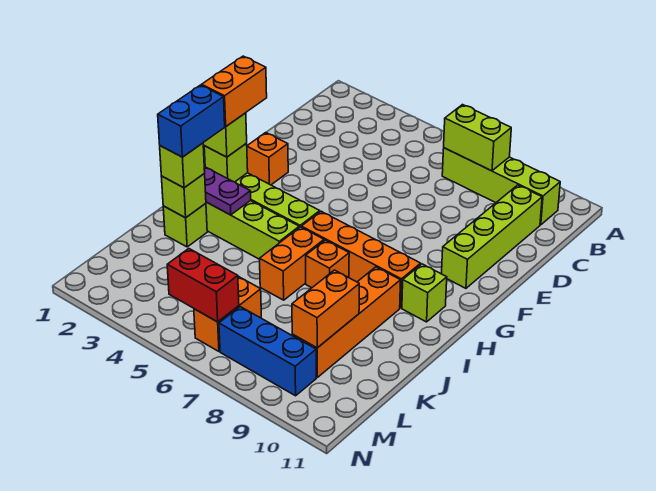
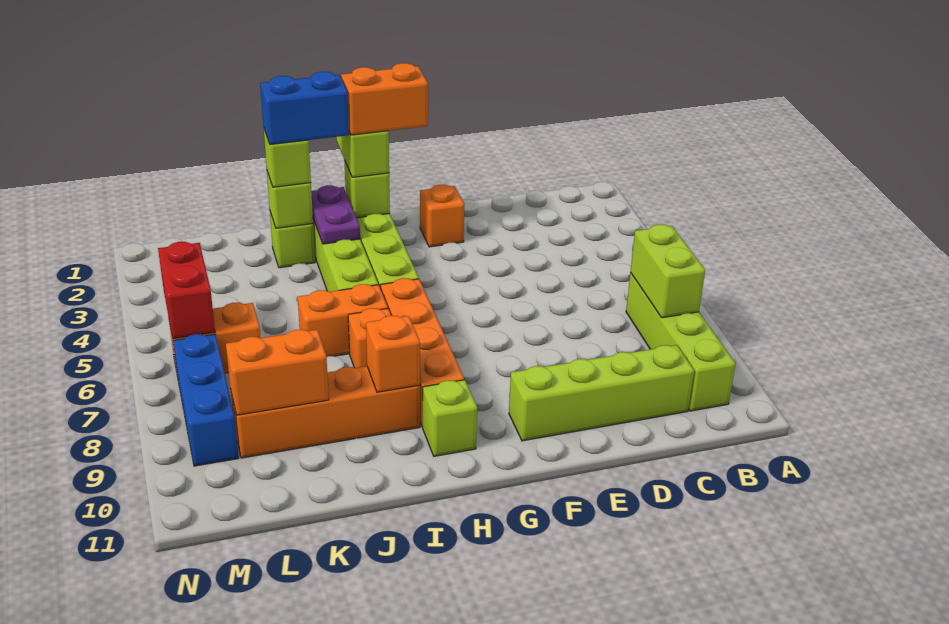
none -> orange brick I9 level 2

